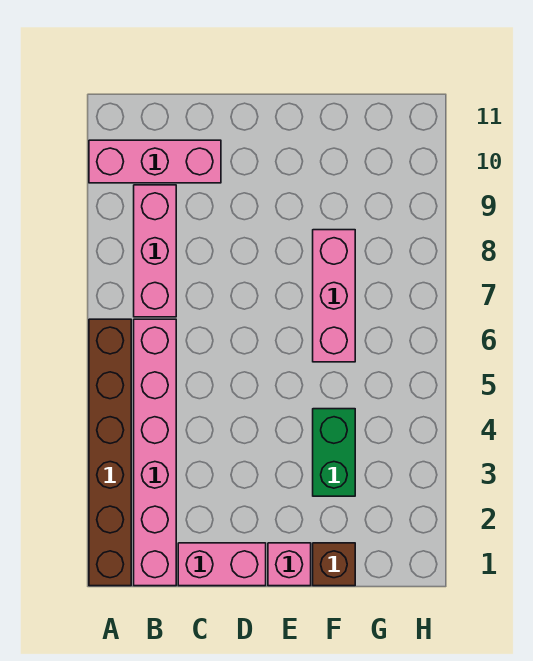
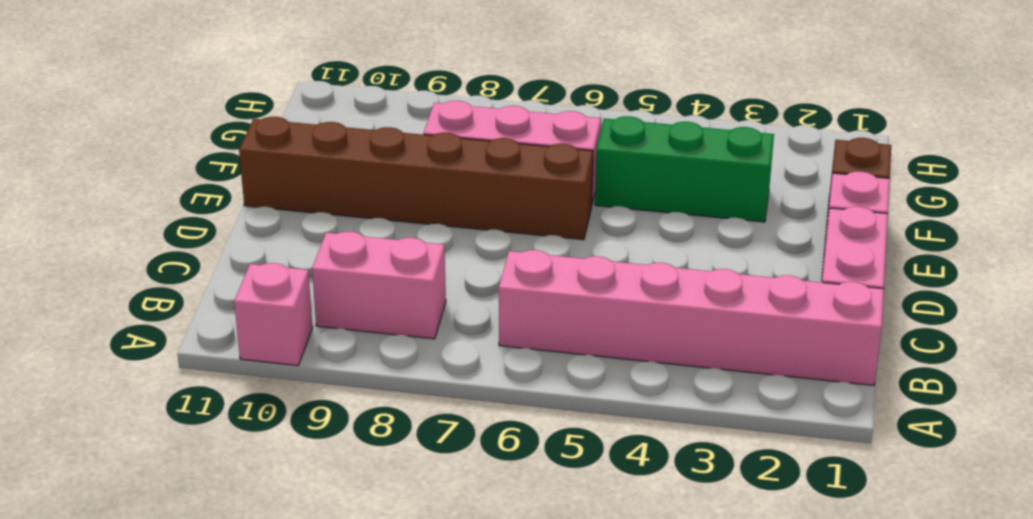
brown brick A1:A6 level 1 -> brown brick E6:E11 level 1
pink brick A10:C10 level 1 -> pink brick A10 level 1
pink brick B7:B9 level 1 -> pink brick B8:B9 level 1
green brick F3:F4 level 1 -> green brick F3:F5 level 1

